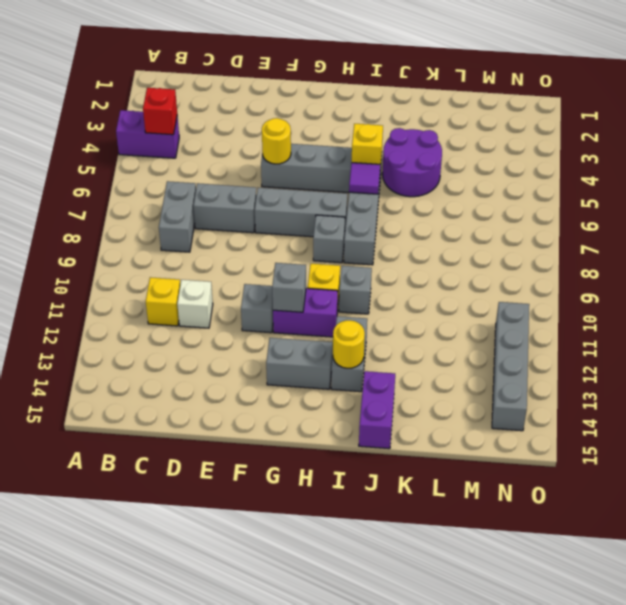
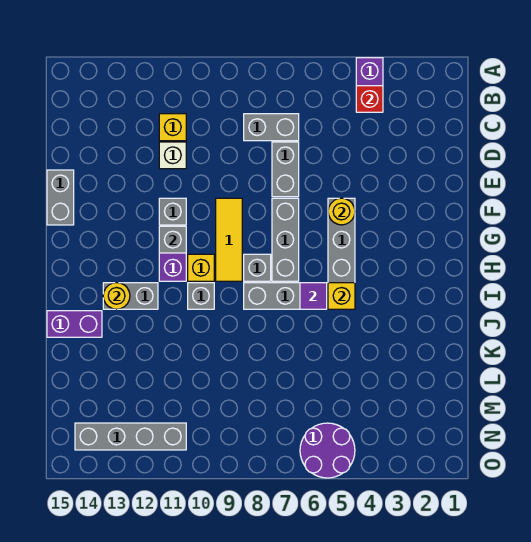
none -> yellow tile F9:H9 level 1
grey brick G13:H13 level 1 -> grey brick E15:F15 level 1
purple round brick J4:K5 level 1 -> purple round brick N5:O6 level 1

